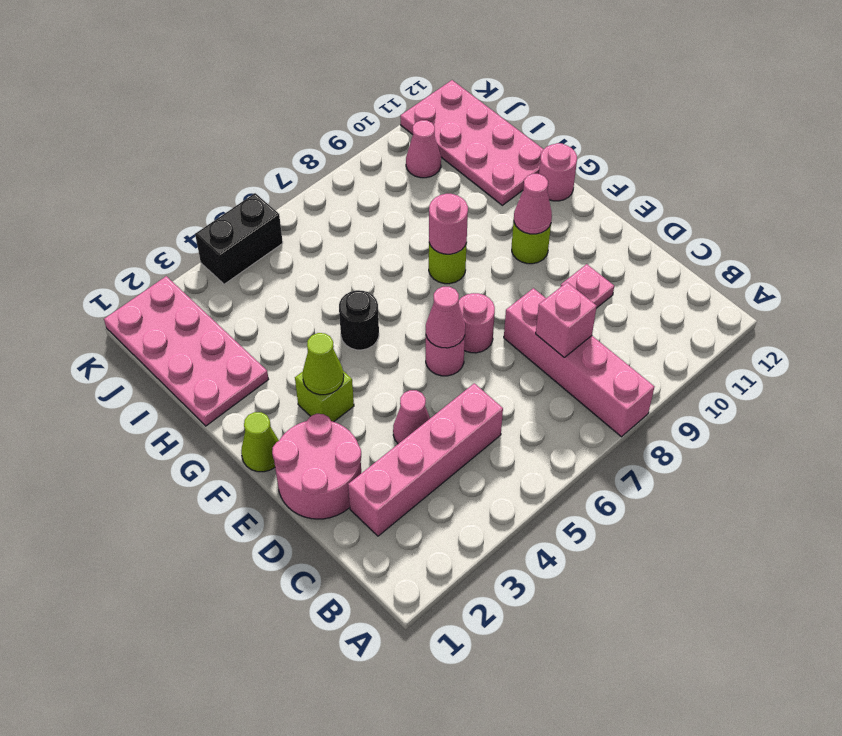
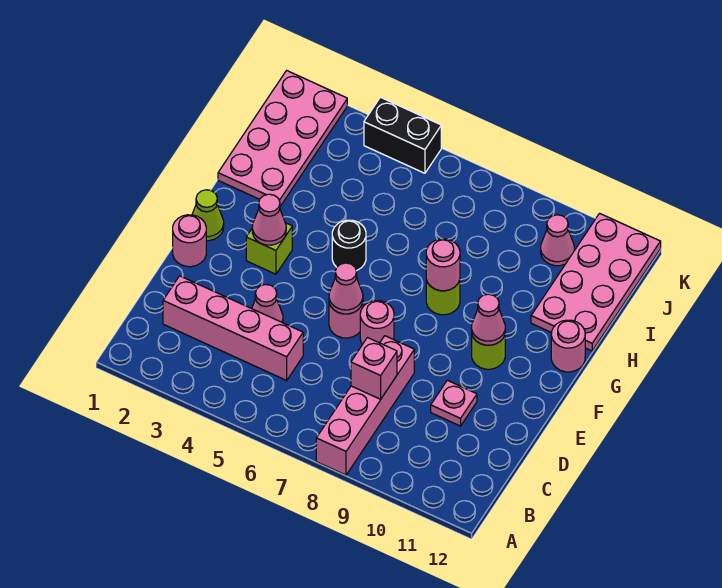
pink round brick D1:E2 level 1 -> pink round brick E1 level 1
lime cone F3 level 2 -> pink cone F3 level 2

